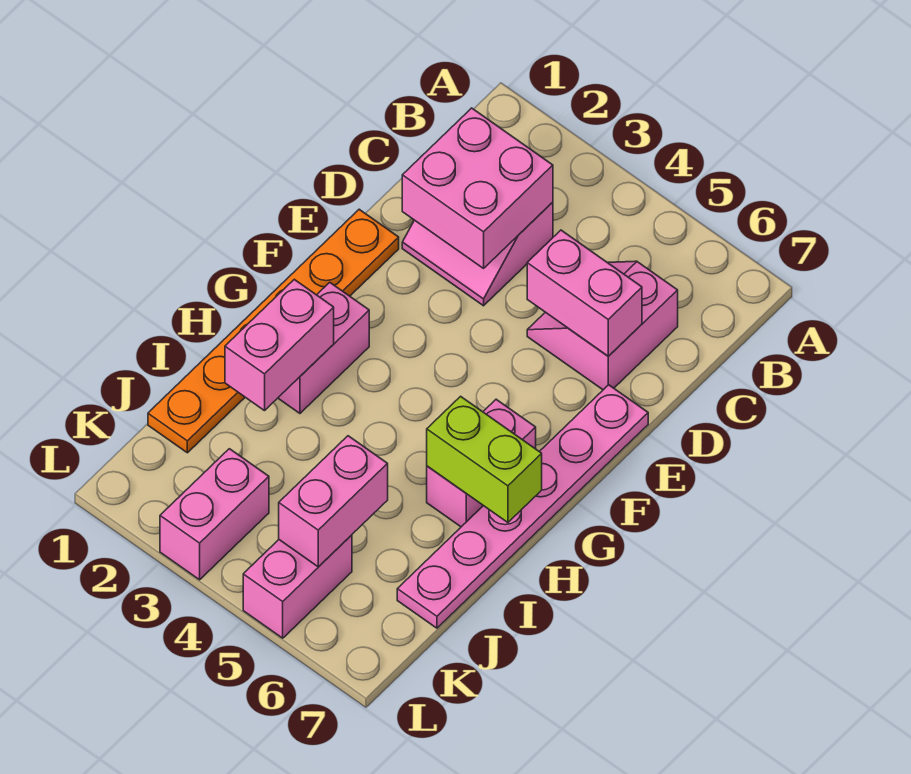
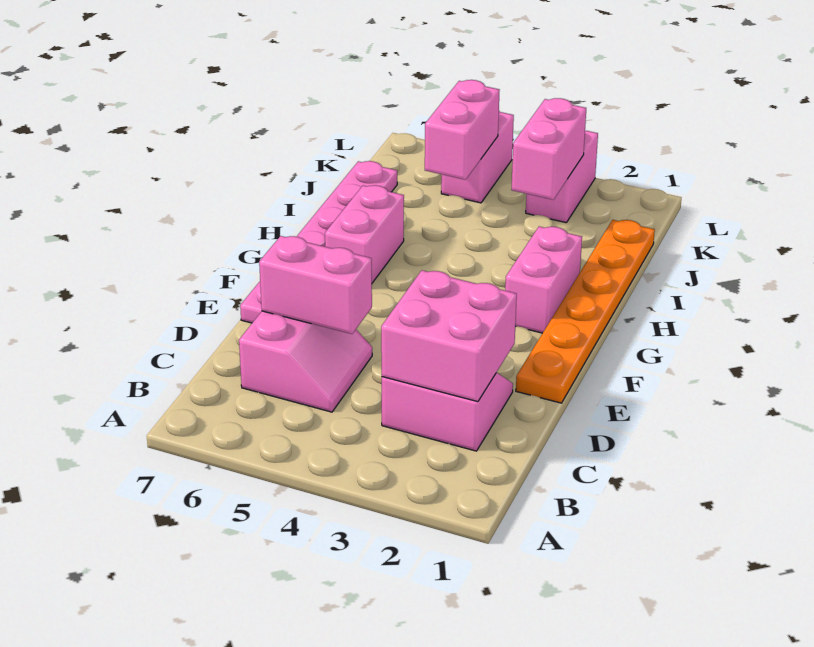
pink brick H2:I2 level 2 -> pink brick J3:K3 level 2
lime brick H6:H7 level 2 -> none

